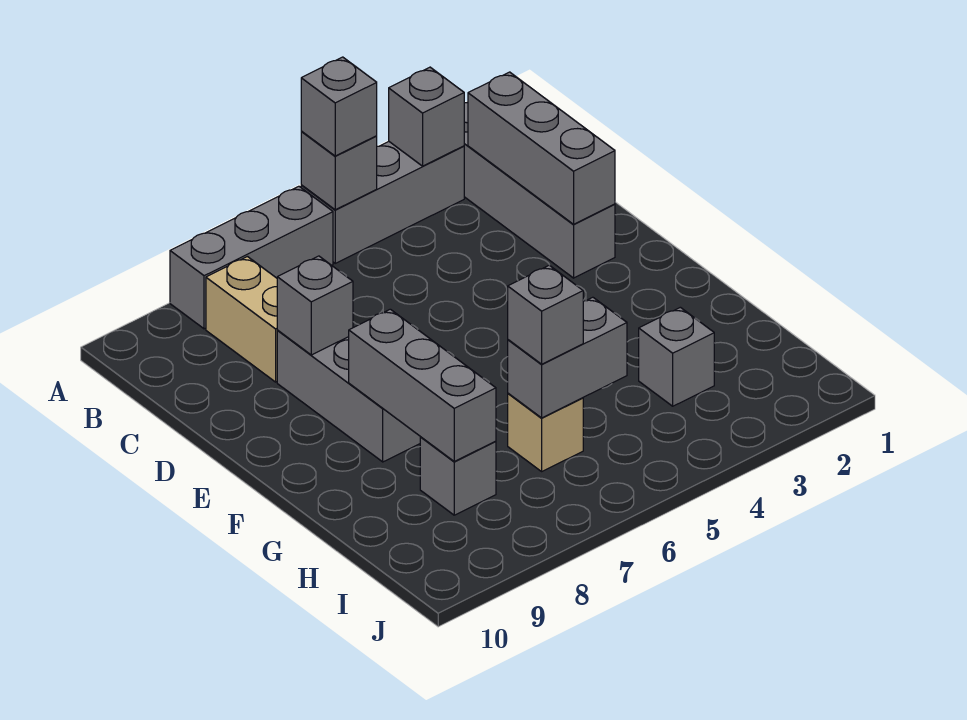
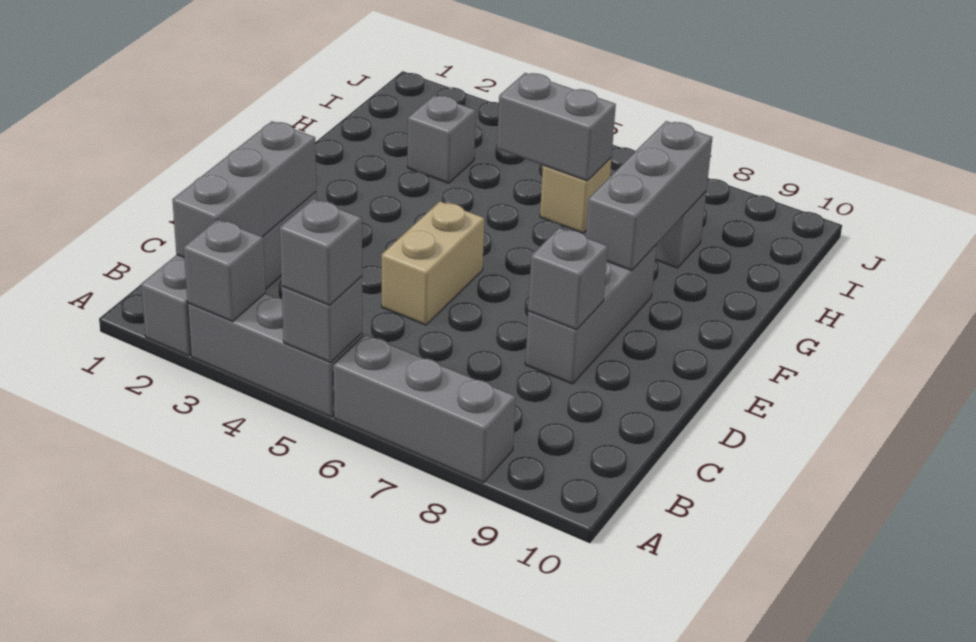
tan brick B8:C8 level 1 -> tan brick D5:E5 level 1
grey brick H6 level 3 -> none

